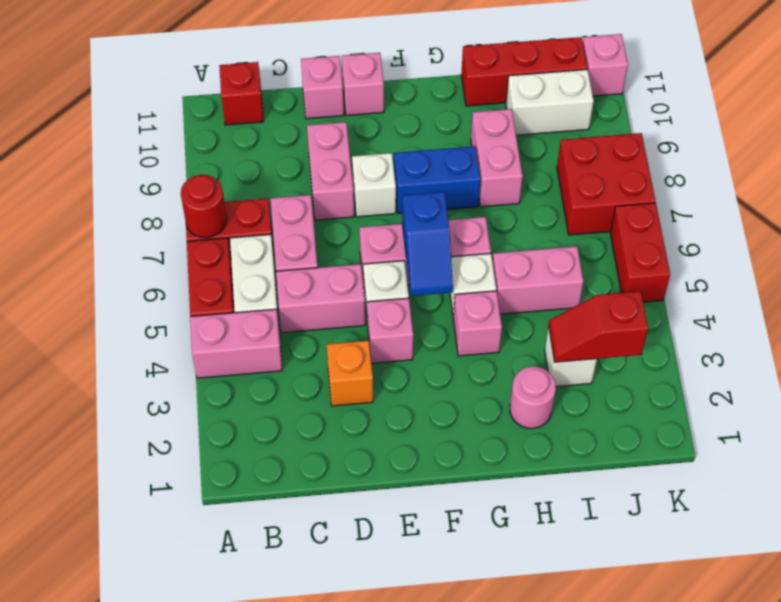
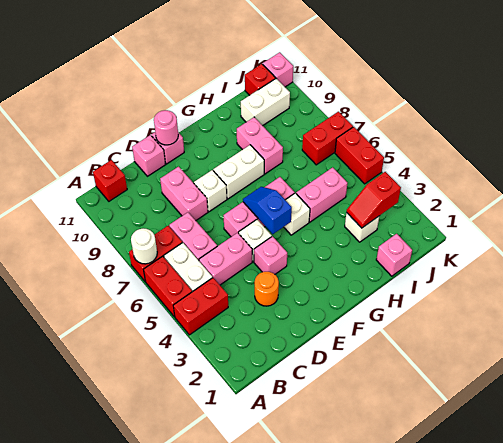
pink brick A4:B4 level 1 -> red brick A4:B4 level 1
red round brick A7 level 2 -> white round brick A7 level 2
orange brick D3 level 1 -> orange round brick D3 level 1
blue slope F5:F6 level 2 top 6 -> blue slope F5:F6 level 2 top 5
blue brick F8:G8 level 1 -> white brick F8:G8 level 1
pink brick G4 level 1 -> pink brick I1 level 1
pink round brick H2 level 1 -> pink round brick E11 level 2
red brick H11:J11 level 1 -> red brick J11 level 1
red brick J7:K8 level 1 -> red brick J7:K7 level 1

